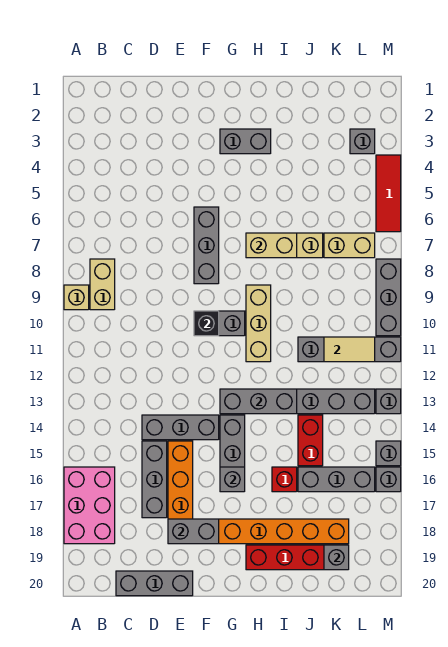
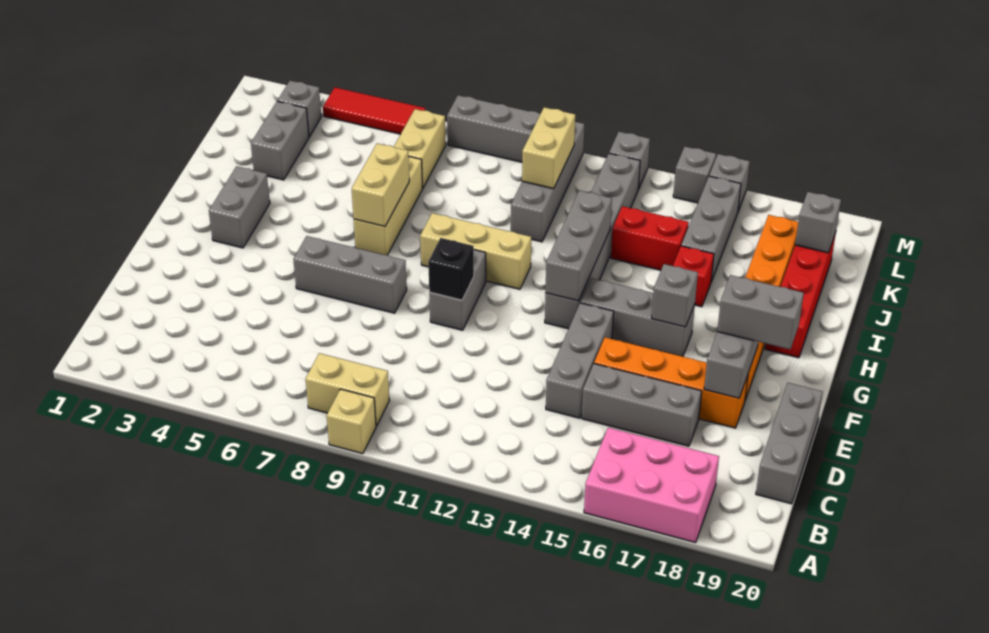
none -> grey brick F18:F19 level 3
none -> grey brick J3:K3 level 1
tan tile K11:L11 level 2 -> tan brick K11:L11 level 2

